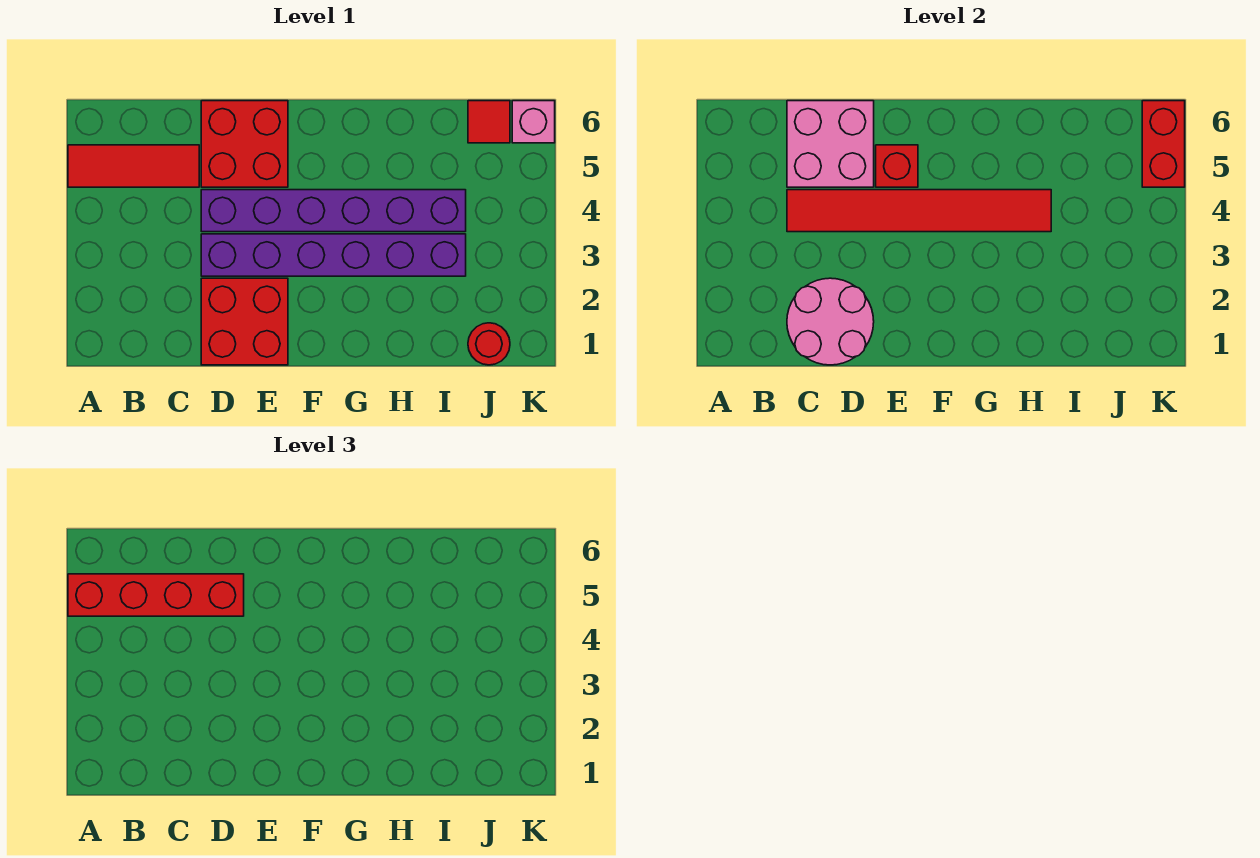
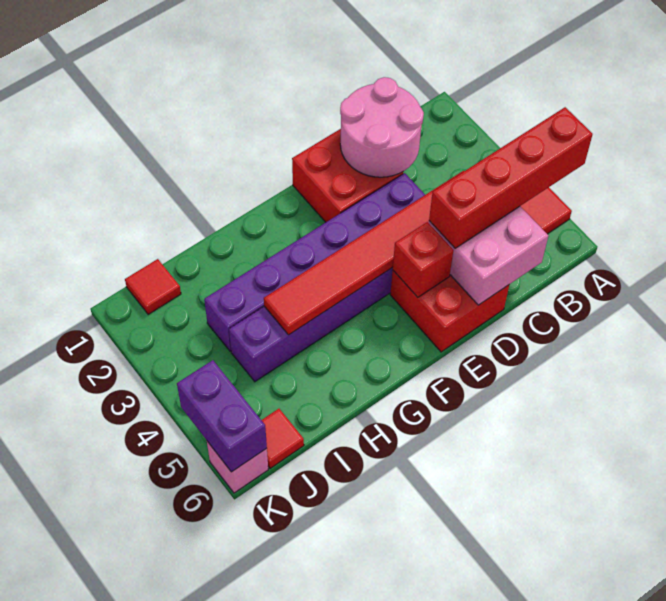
red round brick J1 level 1 -> red tile J1 level 1
red brick K5:K6 level 2 -> purple brick K5:K6 level 2

